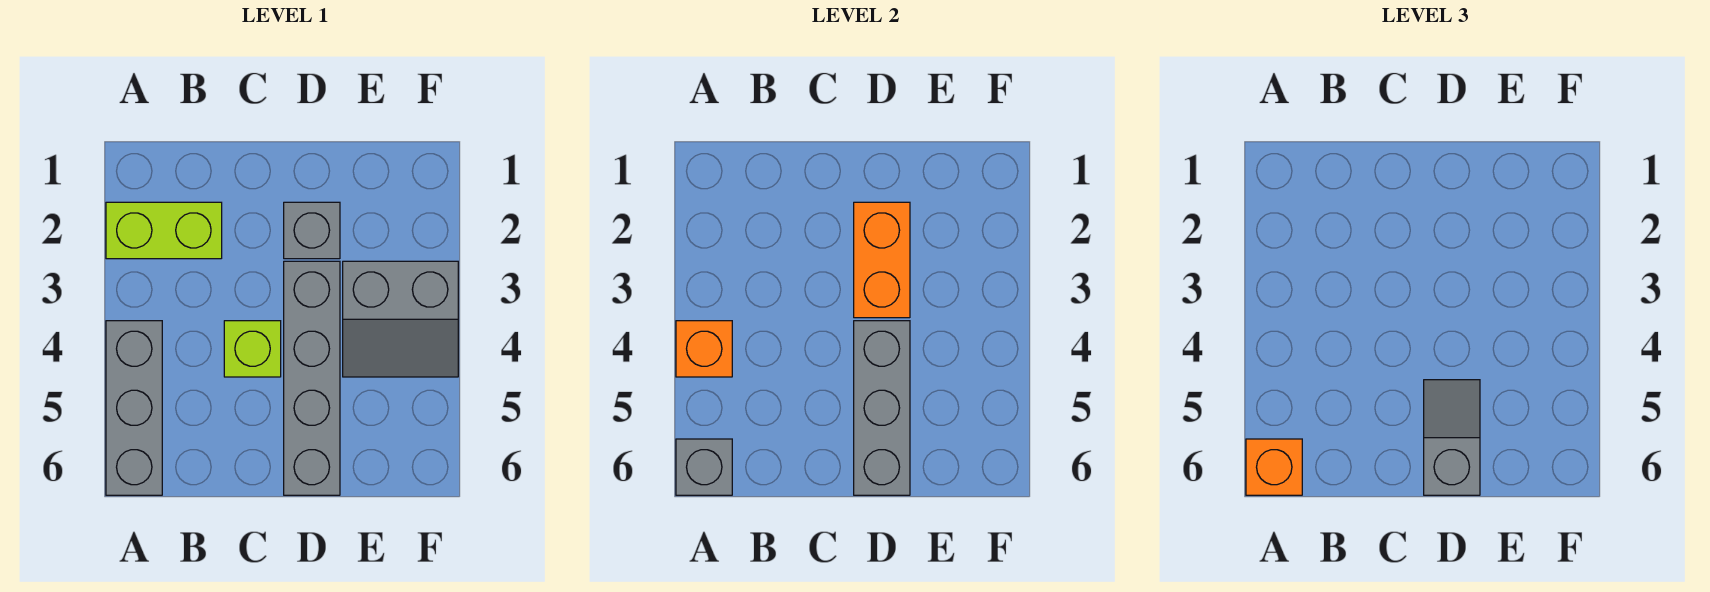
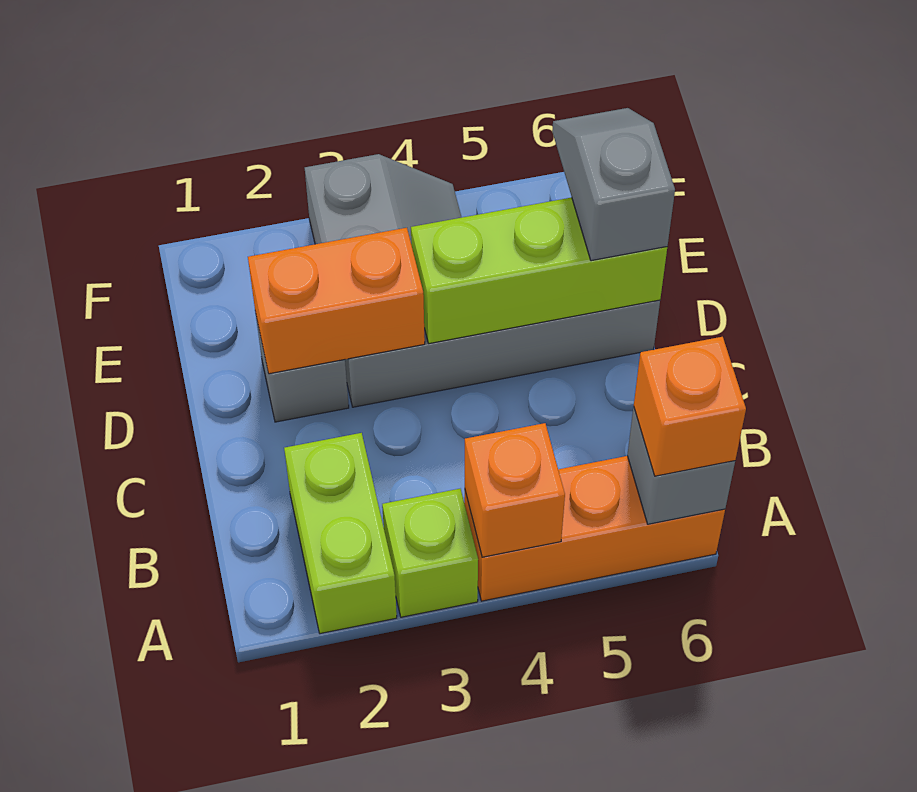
grey brick A4:A6 level 1 -> orange brick A4:A6 level 1
lime brick C4 level 1 -> lime brick A3 level 1
grey brick D4:D6 level 2 -> lime brick D4:D6 level 2
grey slope D5:D6 level 3 top 6 -> grey slope D6:E6 level 3 top D

